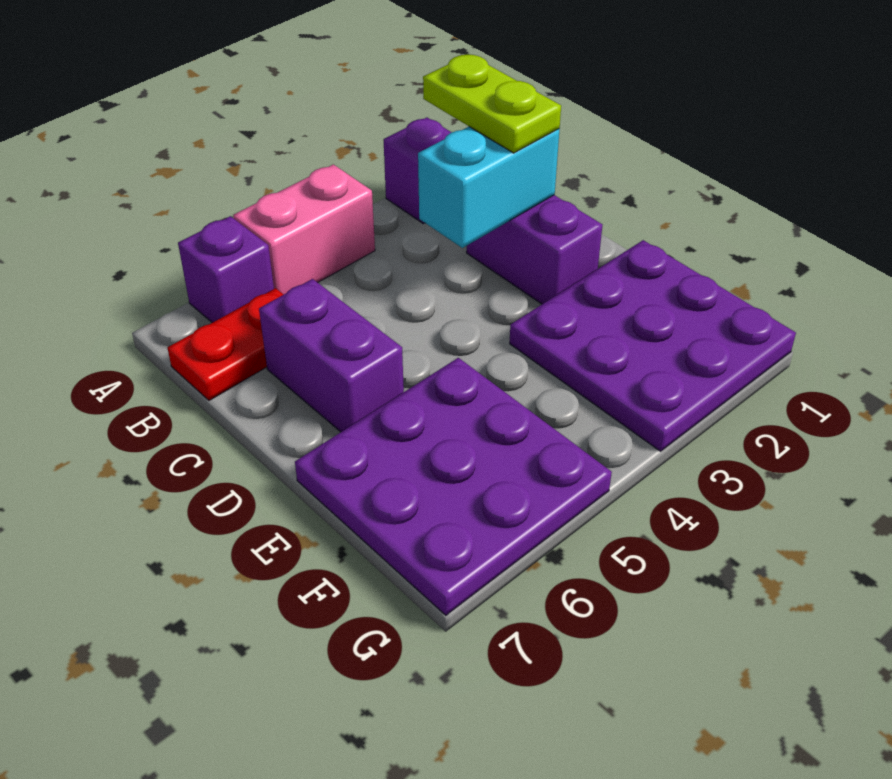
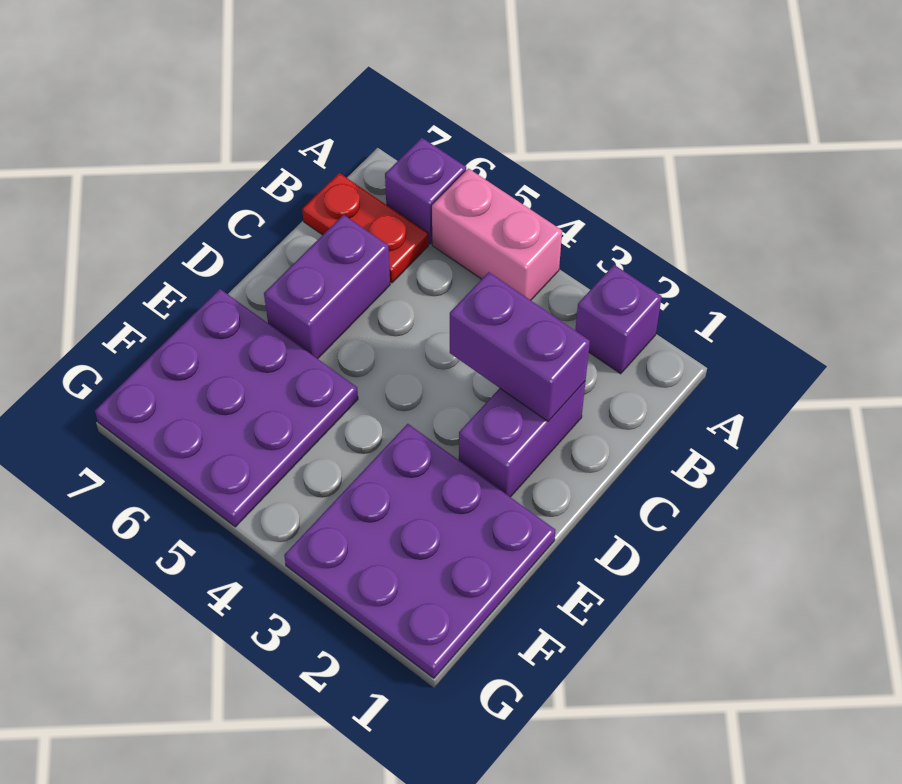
lime plate B2:C2 level 3 -> none
cyan brick C2:C3 level 2 -> purple brick C2:C3 level 2

